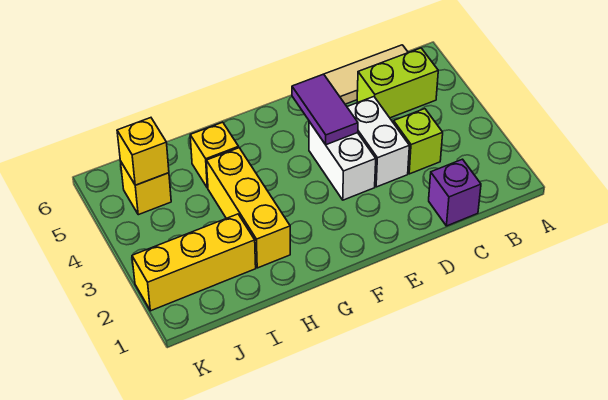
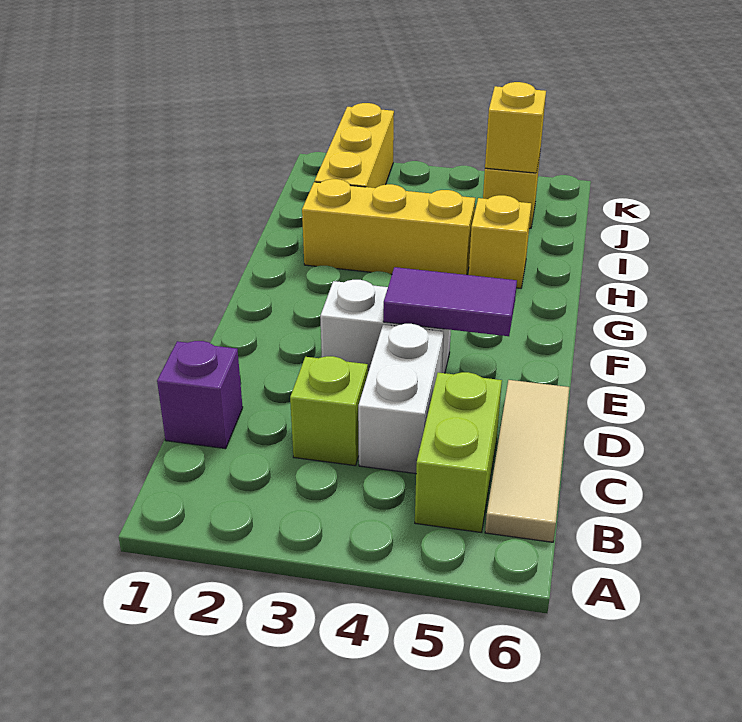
white brick D3:D4 level 1 -> white brick C4:D4 level 1

